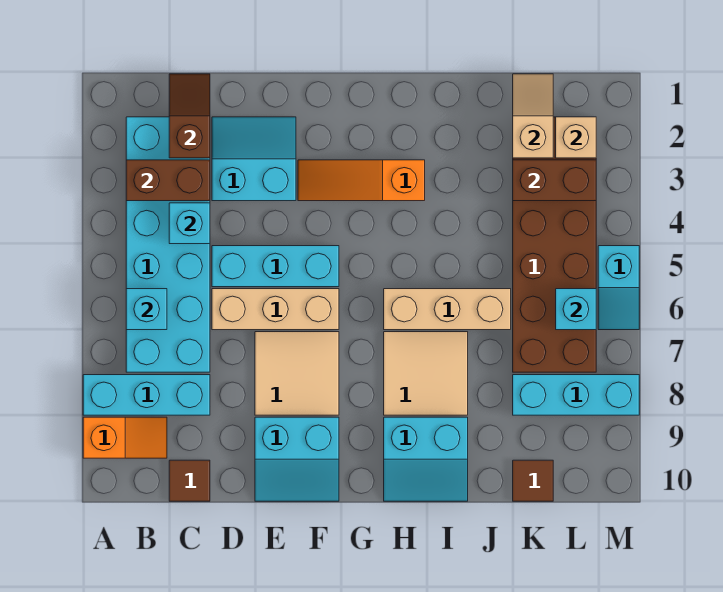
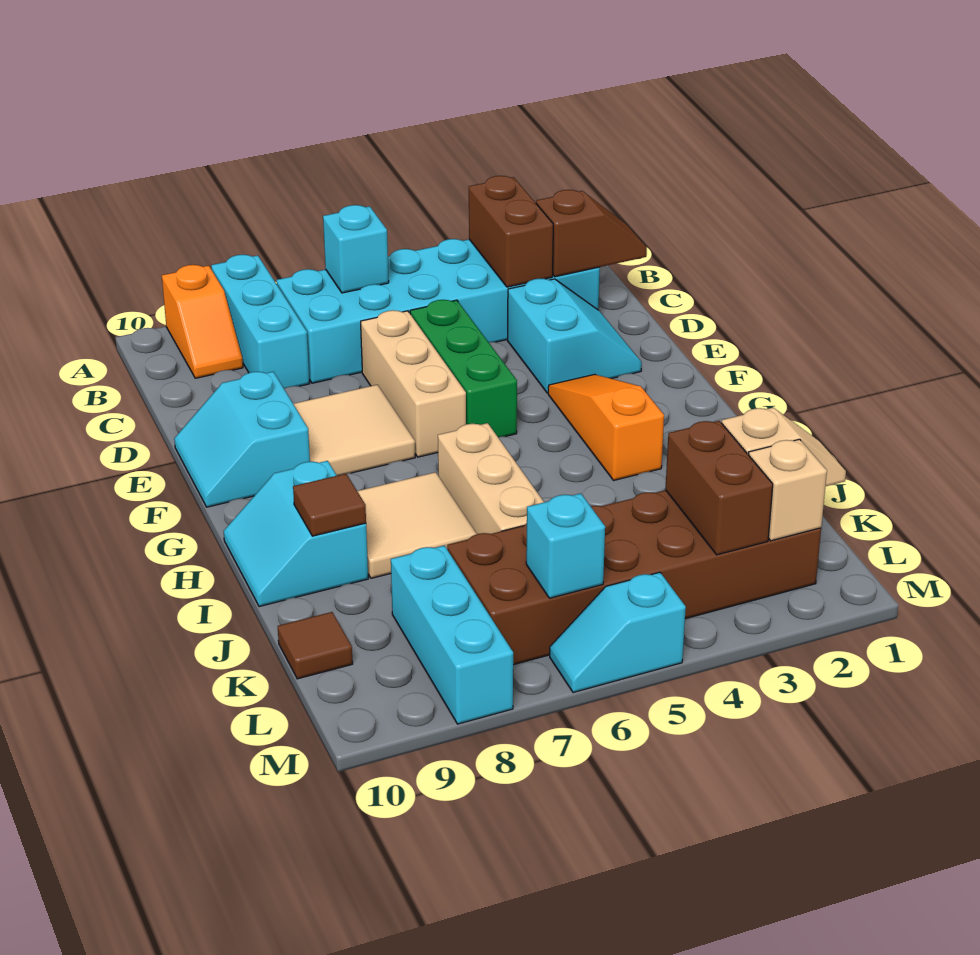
cyan brick C4 level 2 -> none
brown tile C10 level 1 -> brown tile I9 level 2
cyan brick D5:F5 level 1 -> green brick D5:F5 level 1

